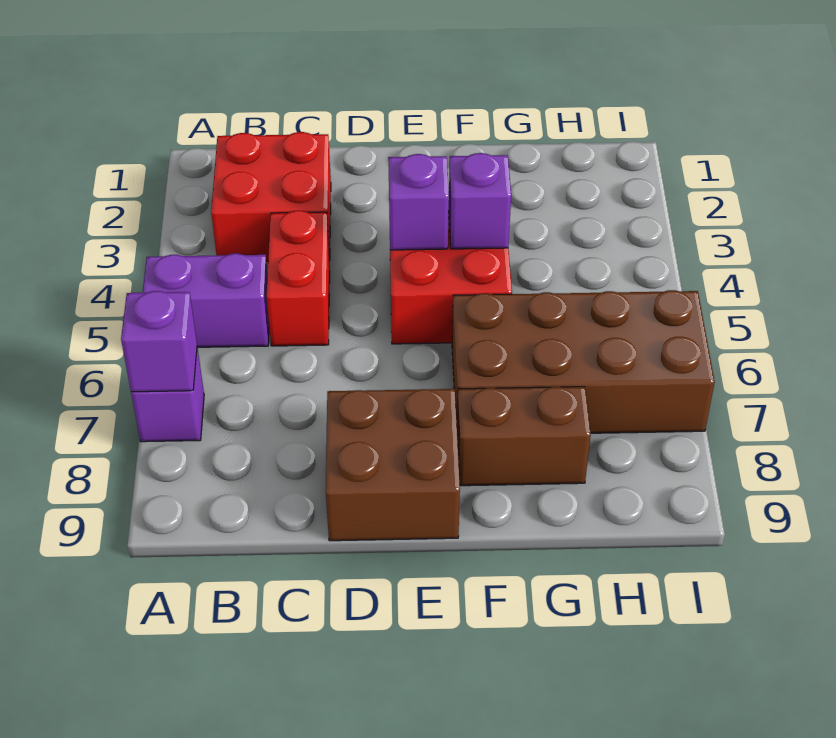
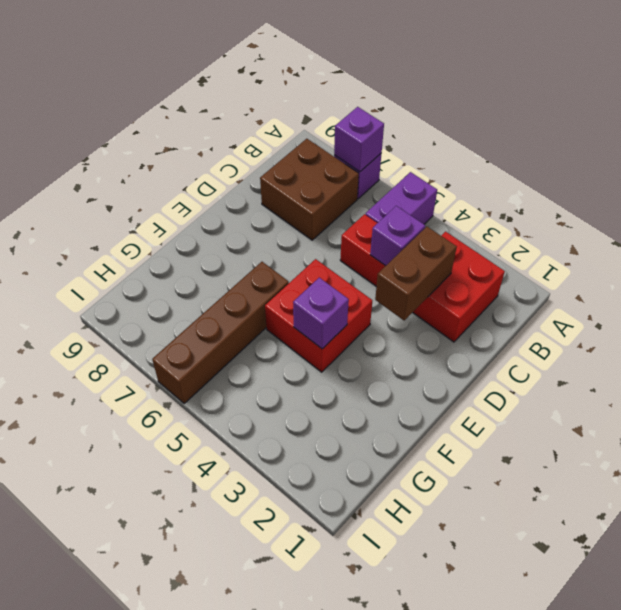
brown brick D8:E9 level 1 -> brown brick B7:C8 level 1
purple brick E4 level 2 -> purple brick C4 level 2
brown brick F6:I7 level 1 -> brown brick F6:I6 level 1
brown brick F8:G8 level 1 -> brown brick C3:D3 level 2

